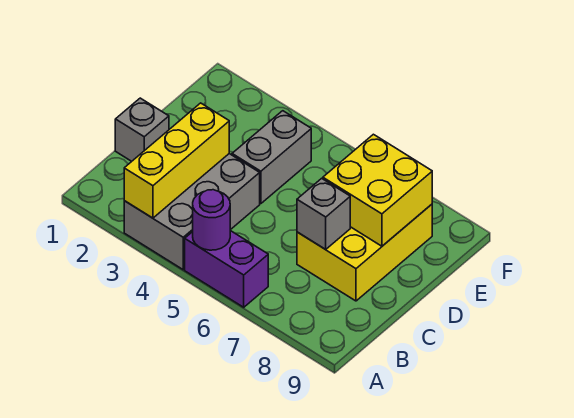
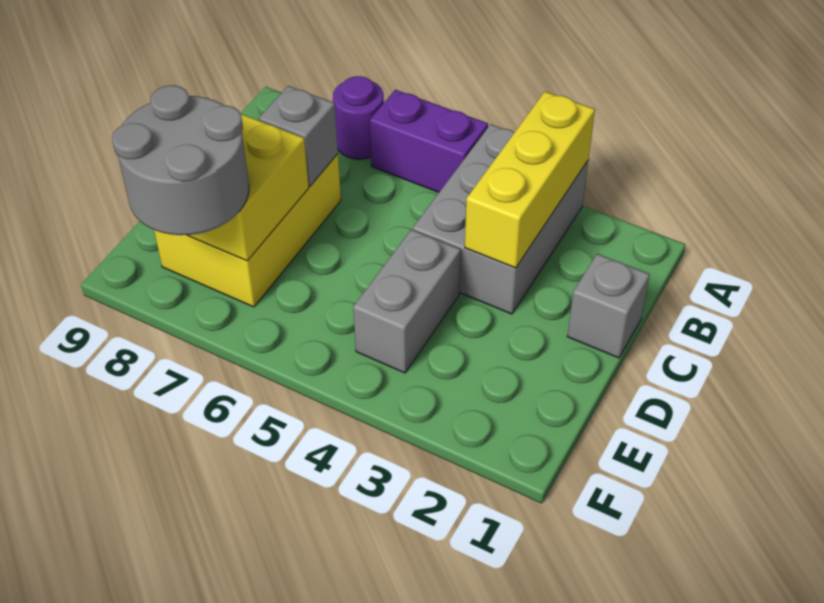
purple round brick A5 level 2 -> purple round brick A7 level 1
none -> grey round brick E7:F8 level 3

